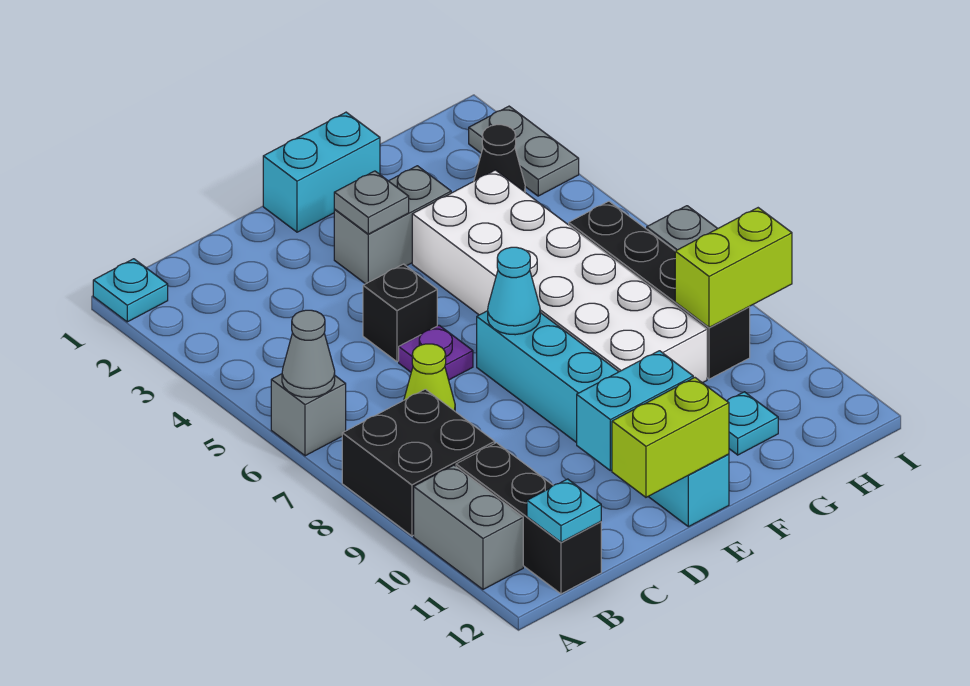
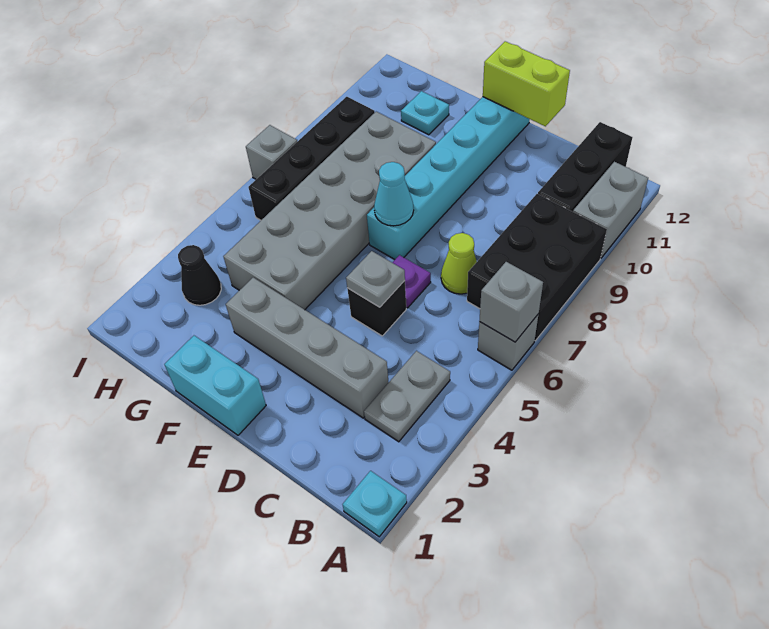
grey cone A6 level 2 -> grey brick A6 level 2
black brick A8:B9 level 1 -> black brick A7:B9 level 1
cyan plate B12 level 2 -> none
cyan brick D11:E11 level 2 -> none
grey brick E3:F3 level 1 -> grey brick C3:F3 level 1
grey plate E3 level 2 -> grey plate D5 level 2
white brick F4:G9 level 1 -> grey brick F4:G9 level 1
lime brick H9:I9 level 2 -> none
grey plate I2:I3 level 1 -> grey plate B3:B4 level 1

